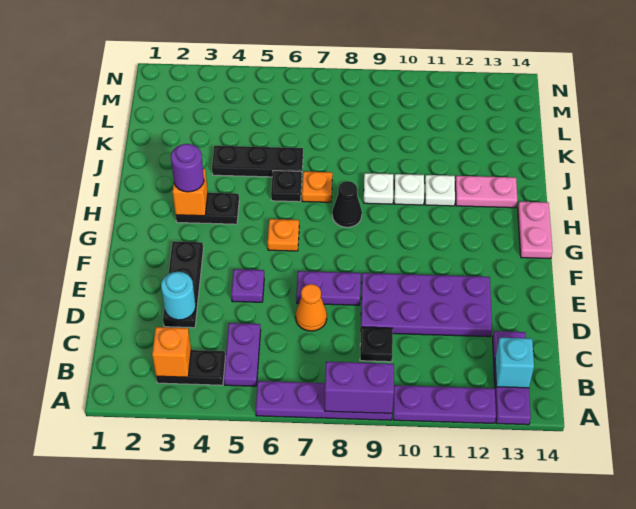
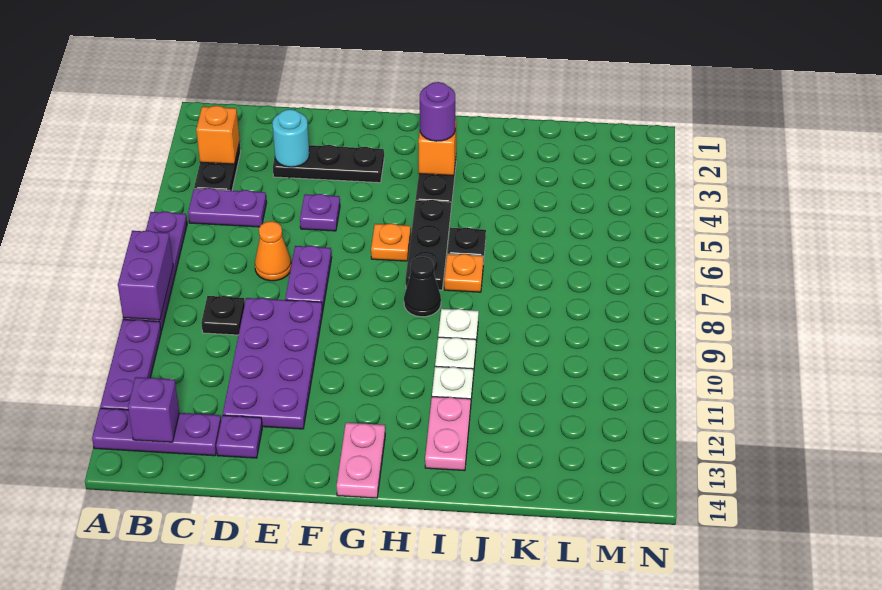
cyan brick B13 level 2 -> purple brick B13 level 2
none -> purple plate D13 level 1
pink plate G14:H14 level 1 -> pink plate G13:G14 level 1
black plate J4:J6 level 1 -> black plate H5:H7 level 1

